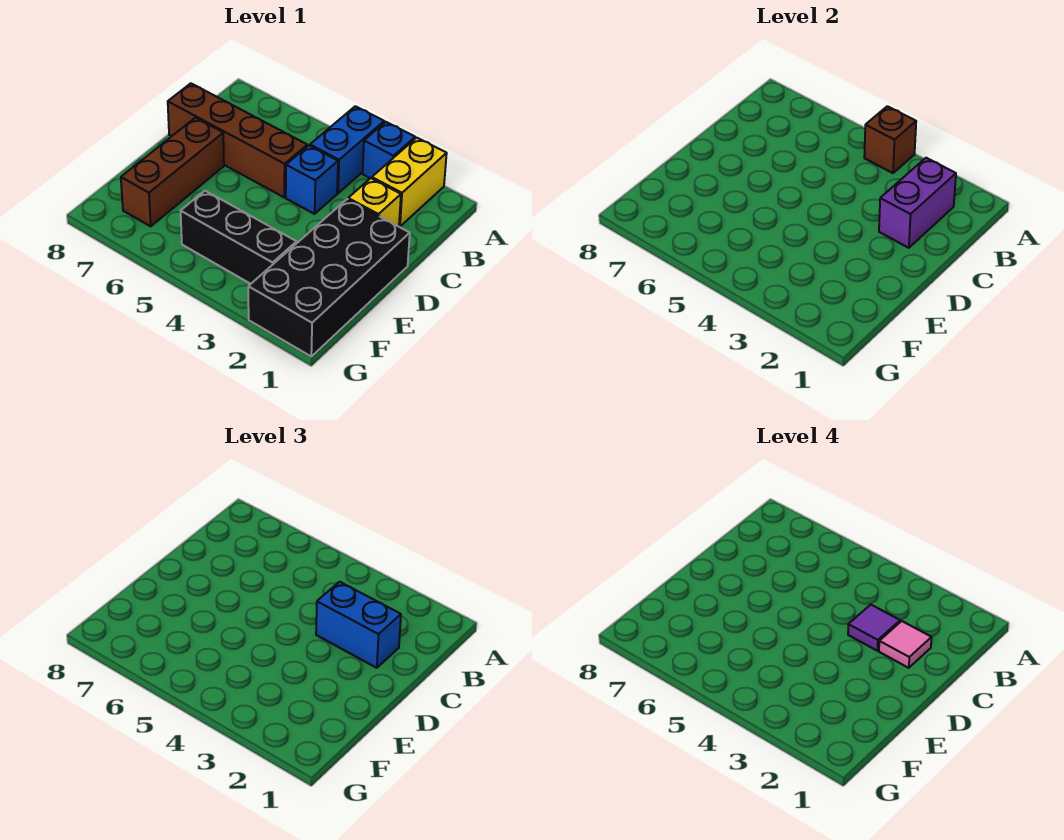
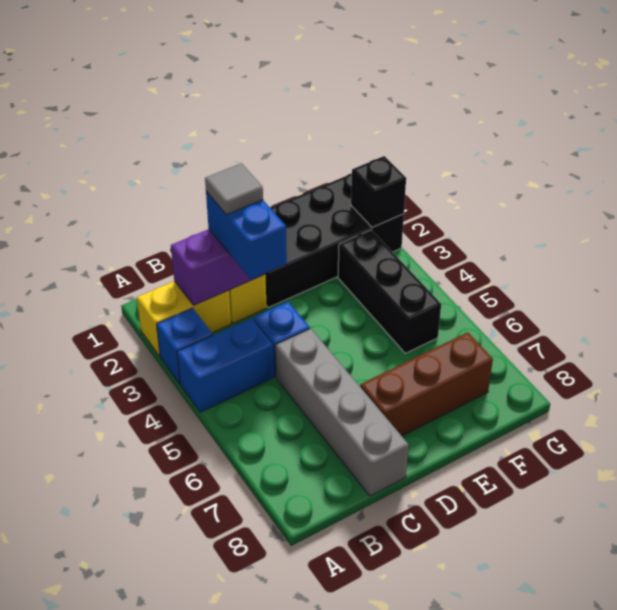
brown brick A4 level 2 -> none
pink tile C2 level 4 -> grey tile C2 level 4
purple tile C3 level 4 -> none
brown brick C5:C8 level 1 -> grey brick C5:C8 level 1
none -> black brick G2 level 2

